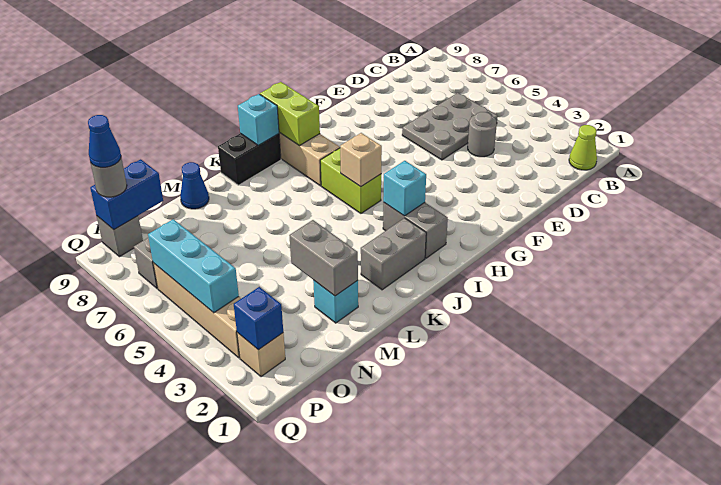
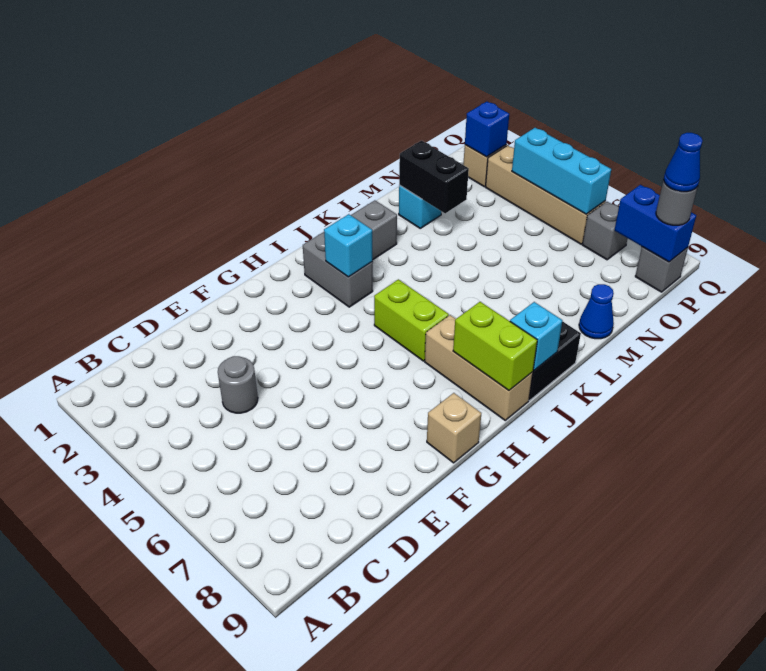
lime cone B1 level 1 -> none
grey plate C5:E6 level 1 -> none
tan brick I5 level 2 -> tan brick G9 level 1
grey brick M2:M3 level 2 -> black brick M2:M3 level 2
blue brick O9:P9 level 2 -> blue brick P8:P9 level 2

